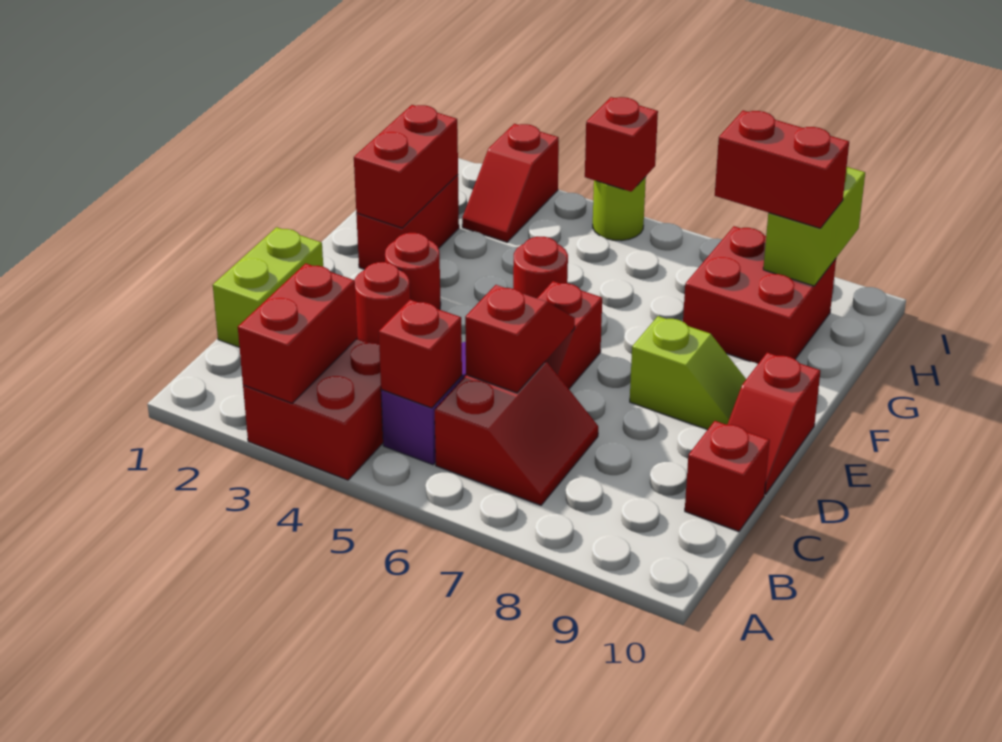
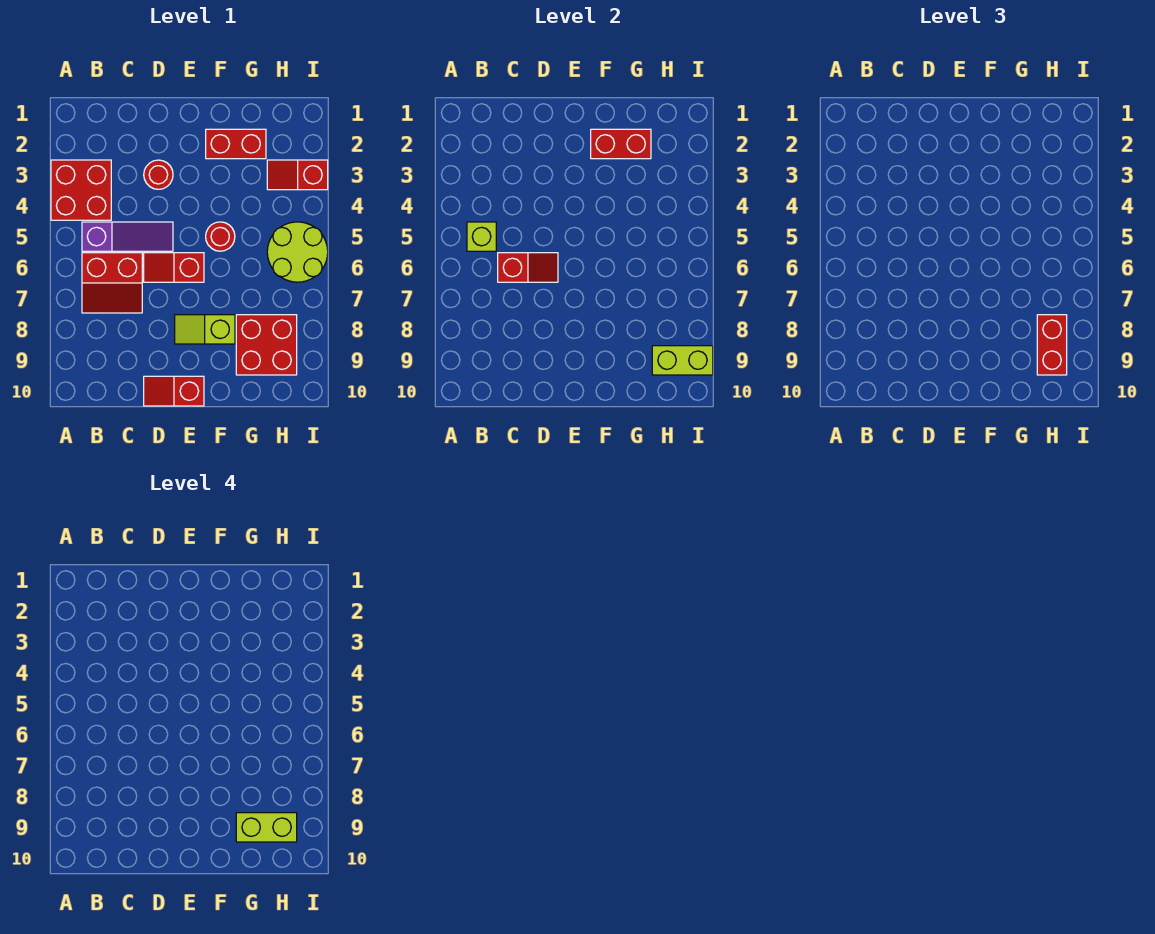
red brick A3:B3 level 2 -> none
red brick B5 level 2 -> lime brick B5 level 2
lime brick C1:D1 level 1 -> lime brick G9:H9 level 4
red brick C10 level 1 -> none
red round brick E3 level 1 -> none
lime slope E8:E9 level 1 top 8 -> lime slope E8:F8 level 1 top F
lime round brick I5 level 1 -> lime round brick H5:I6 level 1
red brick I5 level 2 -> none

